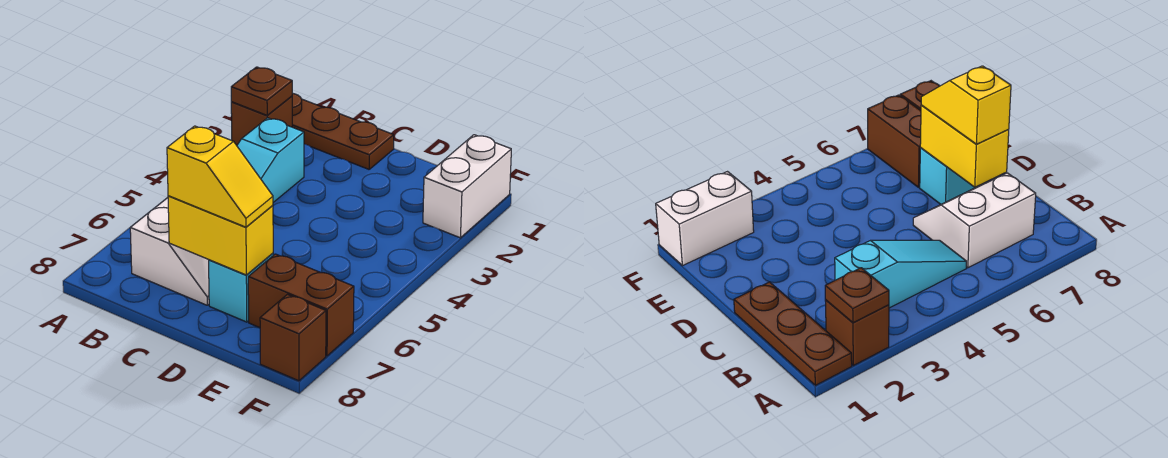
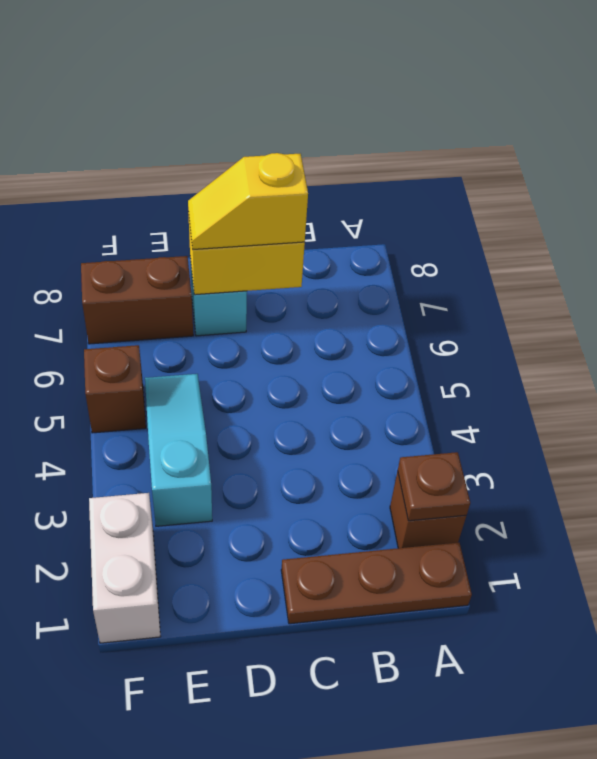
cyan slope B3:B5 level 1 top 3 -> cyan slope E3:E5 level 1 top 3
white slope B6:C7 level 1 top B -> none
brown brick F8 level 1 -> brown brick F5 level 1

